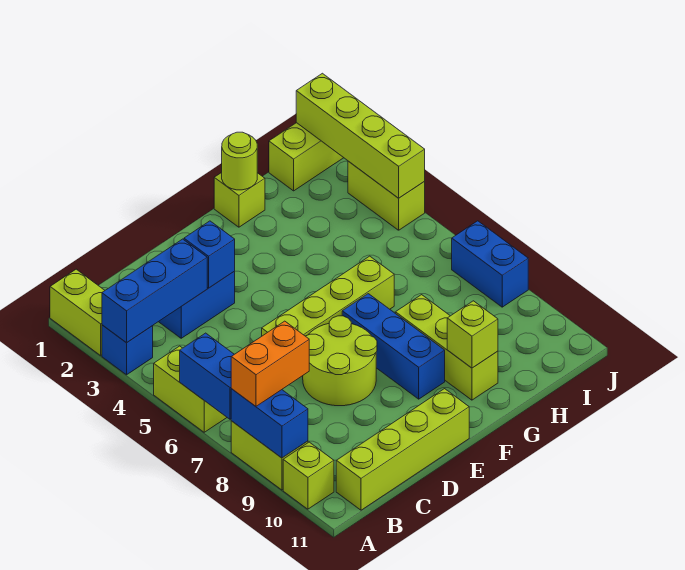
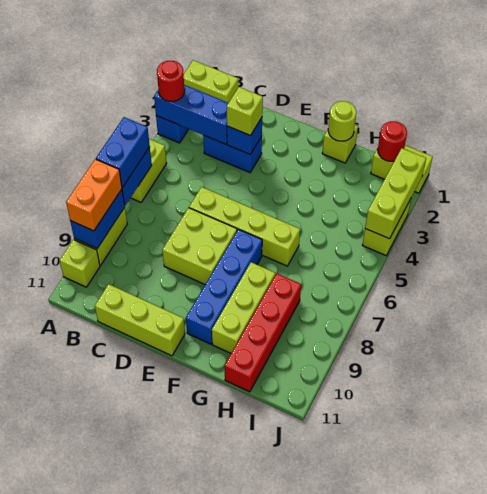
lime brick A1:A2 level 1 -> lime brick A1:B1 level 1
none -> red round brick A3 level 3
orange brick A8:B8 level 3 -> orange brick A8:A9 level 3
lime brick B11:E11 level 1 -> lime brick C11:E11 level 1
lime round brick D7:E8 level 1 -> lime brick D7:E8 level 1
blue brick F7:F9 level 1 -> blue brick F7:F10 level 1
lime brick G10 level 2 -> lime brick D3 level 3
none -> red brick H8:H11 level 1
none -> red round brick I1 level 2
lime brick J1:J4 level 2 -> lime brick J2:J4 level 2
blue brick J7:J8 level 1 -> blue brick A6:A7 level 3

